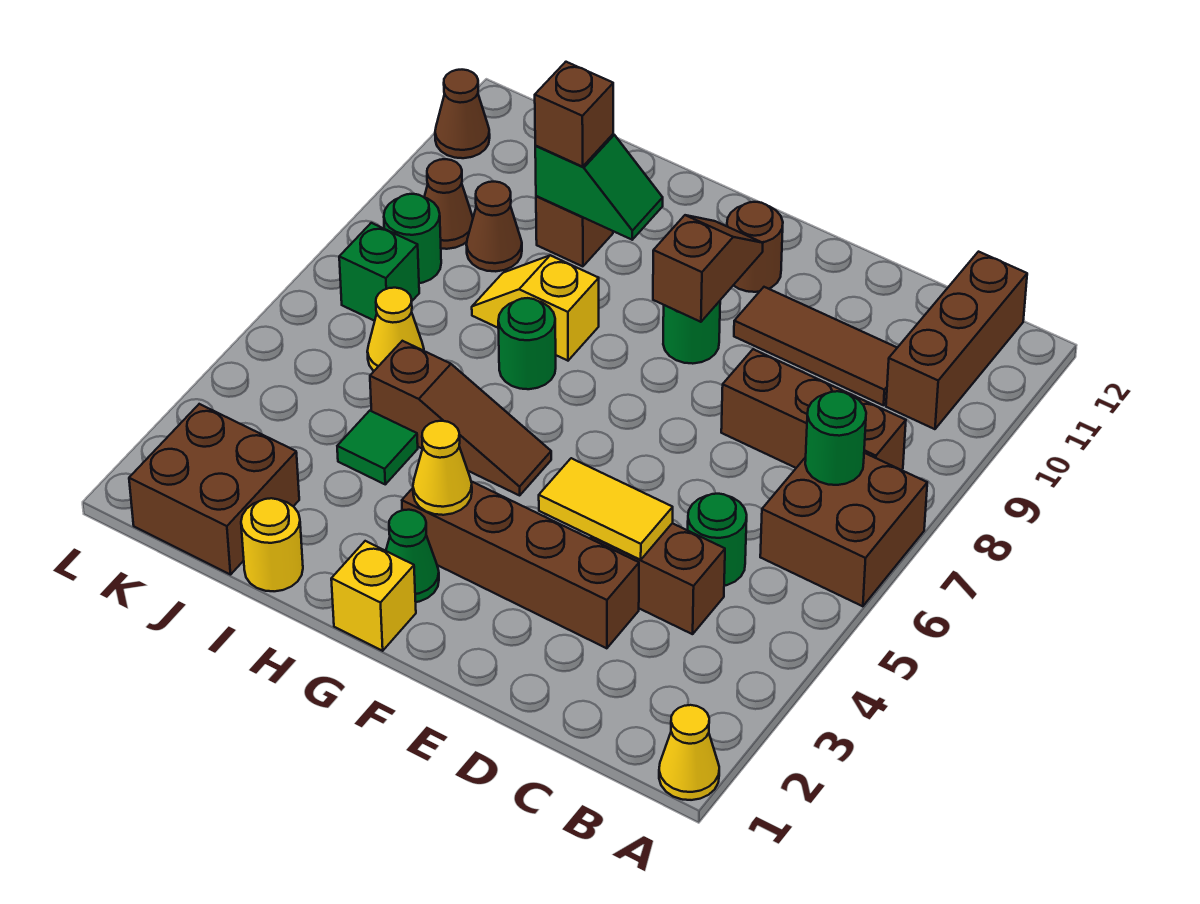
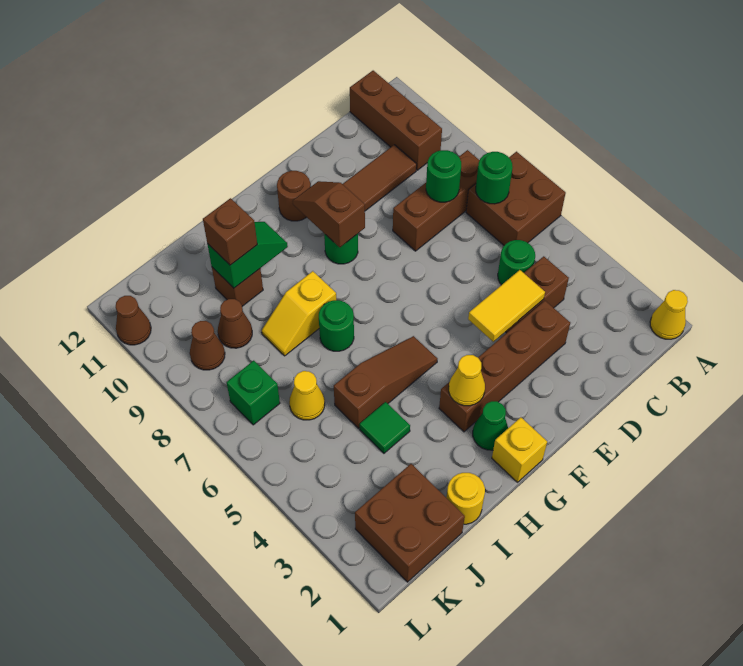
green round brick K8 level 1 -> green round brick C8 level 2

